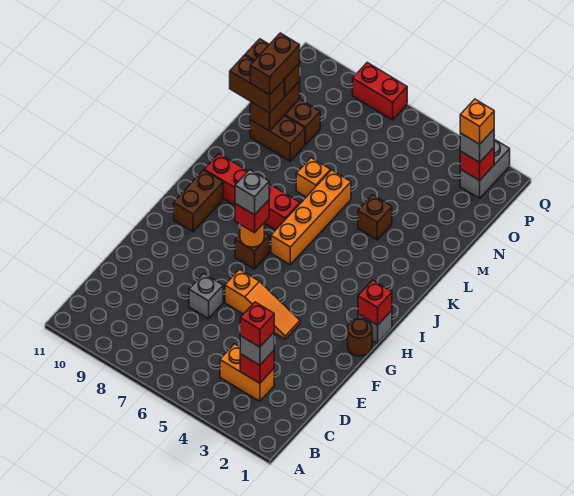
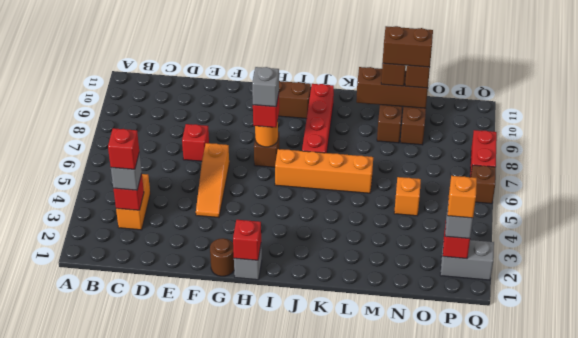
grey brick E7 level 1 -> red brick E7 level 1
brown brick L4 level 1 -> brown brick Q6 level 1
orange brick L7 level 1 -> orange brick N5 level 1
brown brick M10:N10 level 2 -> brown brick L10:N10 level 2

